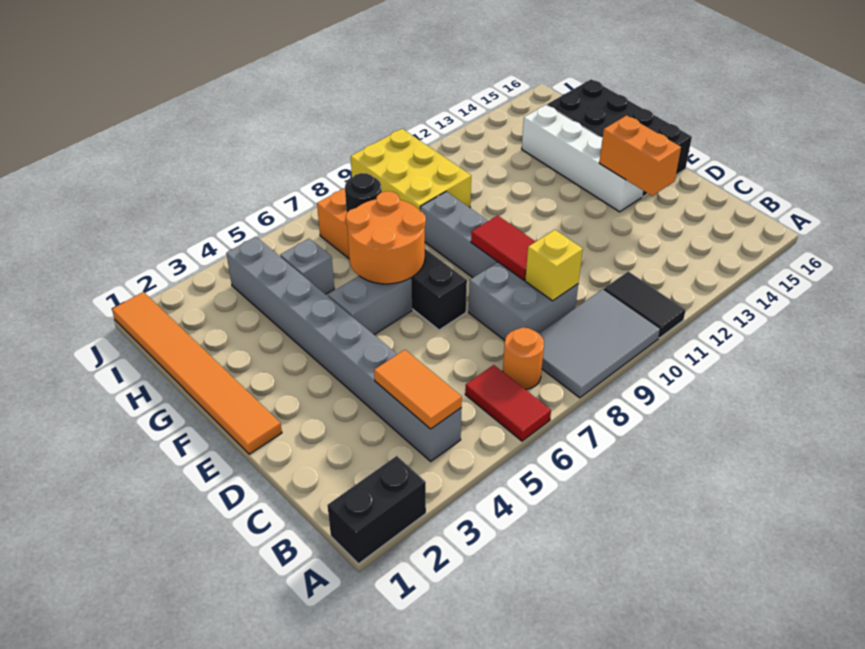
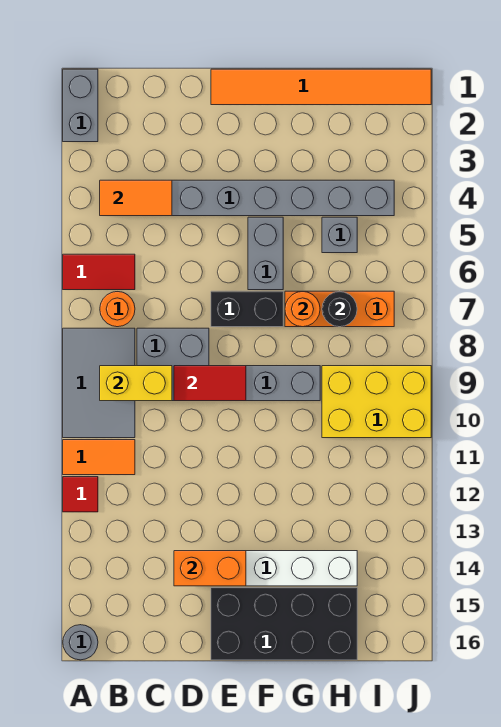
black brick A1:A2 level 1 -> grey brick A1:A2 level 1
black tile A11:B11 level 1 -> orange tile A11:B11 level 1
none -> red tile A12 level 1
none -> grey round brick A16 level 1
yellow brick C9 level 2 -> yellow brick B9:C9 level 2
orange round brick F6:G7 level 2 -> orange round brick G7 level 2

